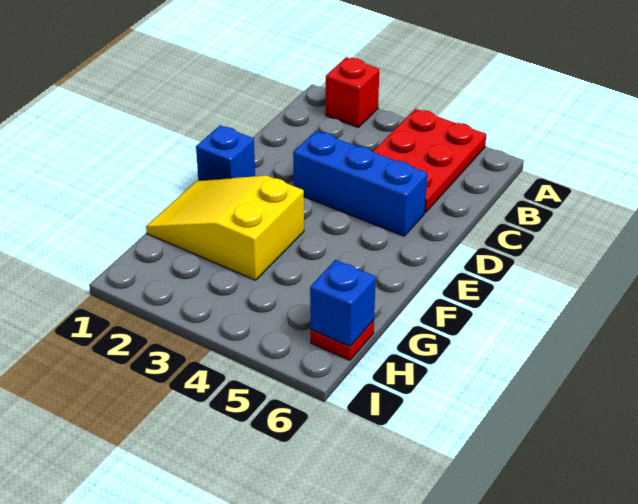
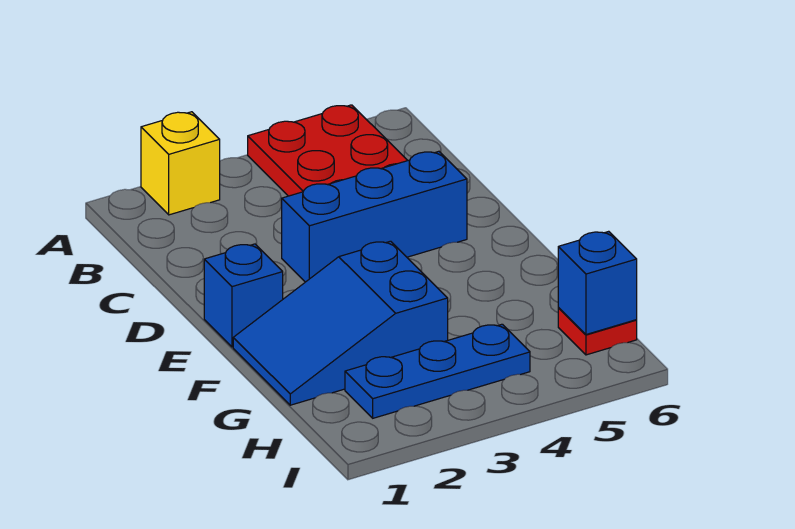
red brick A2 level 1 -> yellow brick A2 level 1
yellow slope F1:G3 level 1 top 3 -> blue slope F1:G3 level 1 top 3
none -> blue plate H2:H4 level 1

